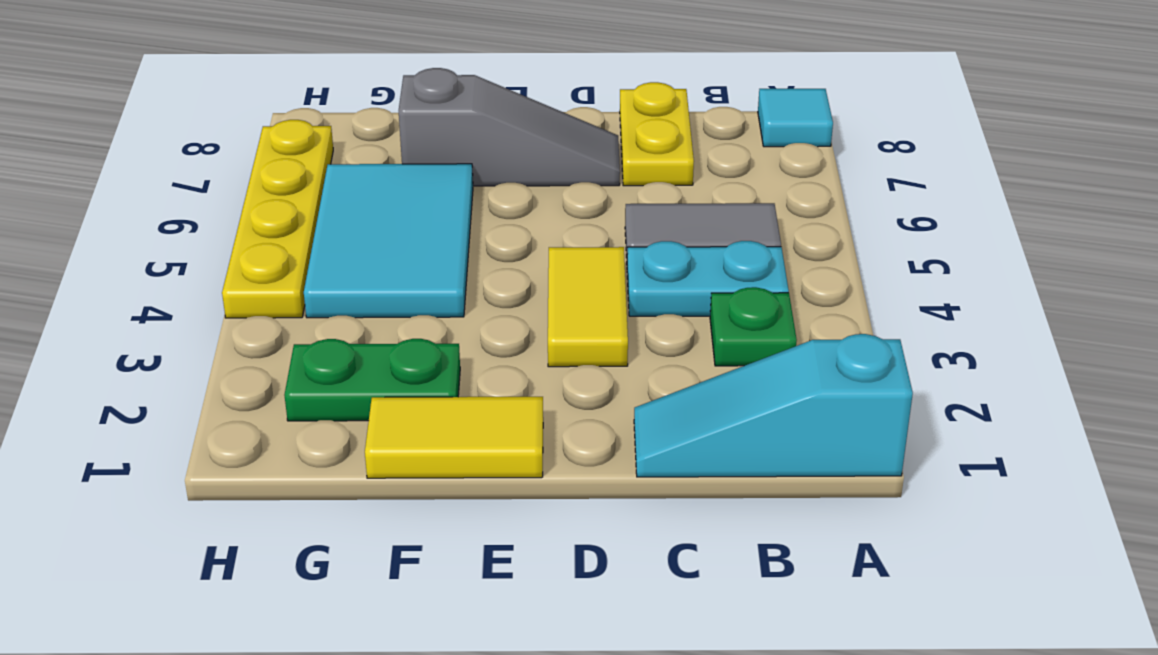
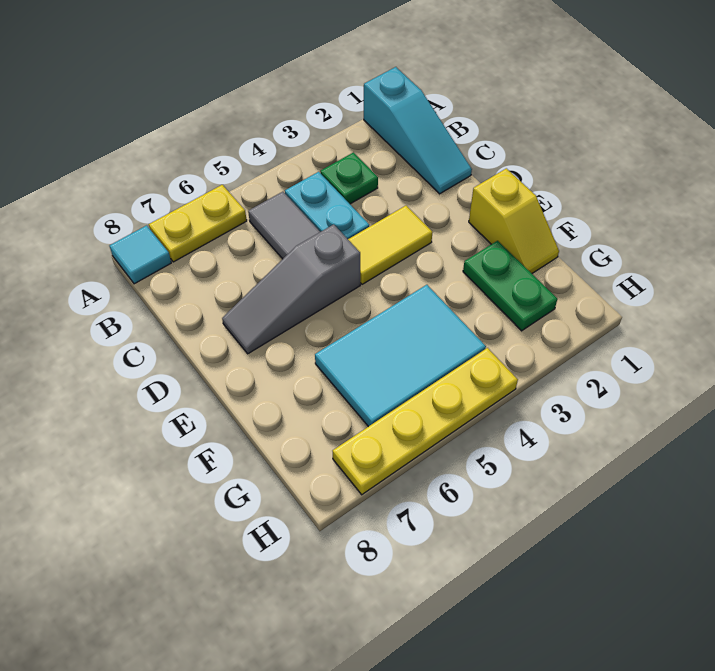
yellow plate C7:C8 level 1 -> yellow plate A6:A7 level 1
grey slope D7:F7 level 1 top F -> grey slope D5:D7 level 1 top 5
yellow tile E1:F1 level 1 -> yellow slope E1:F1 level 1 top E

